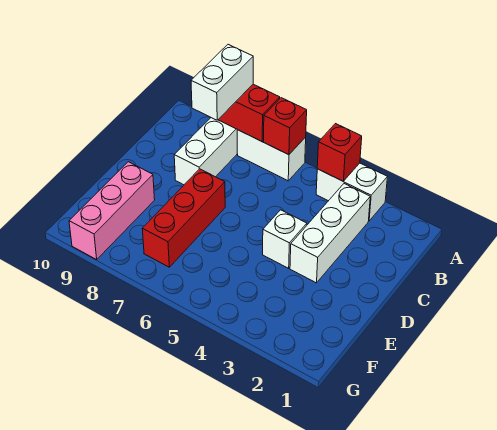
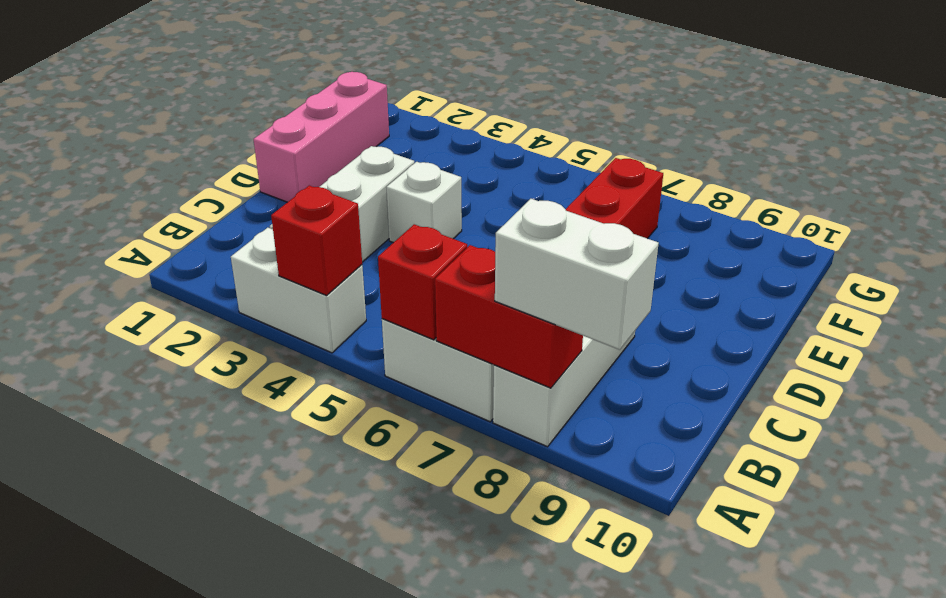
white brick A8:B8 level 3 -> white brick A8:A9 level 3
pink brick E9:G9 level 1 -> pink brick D1:F1 level 1

